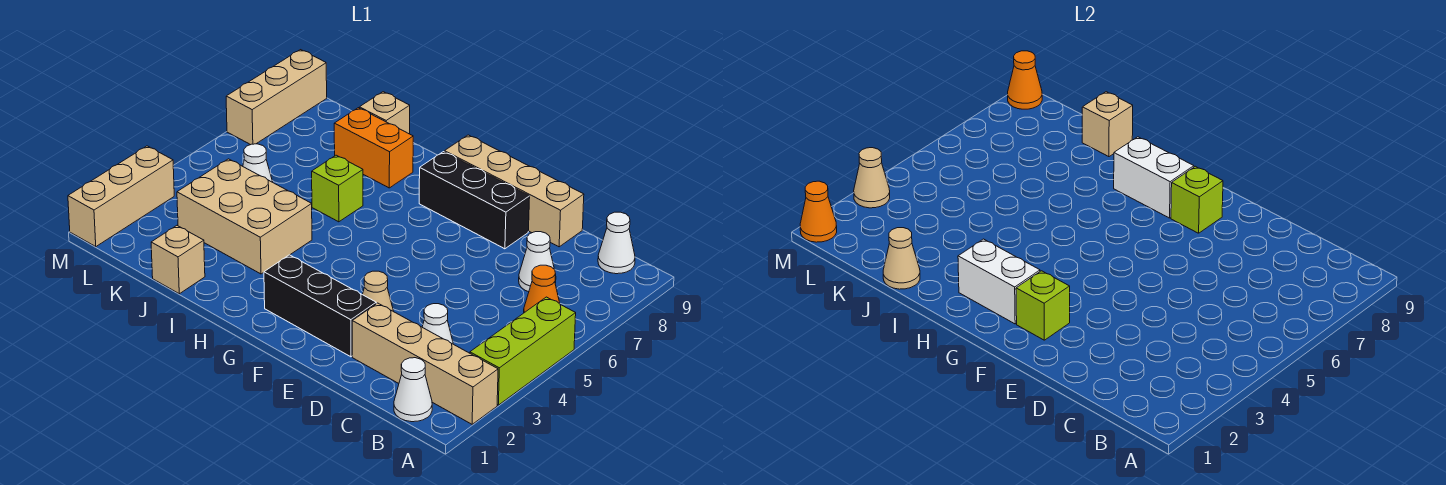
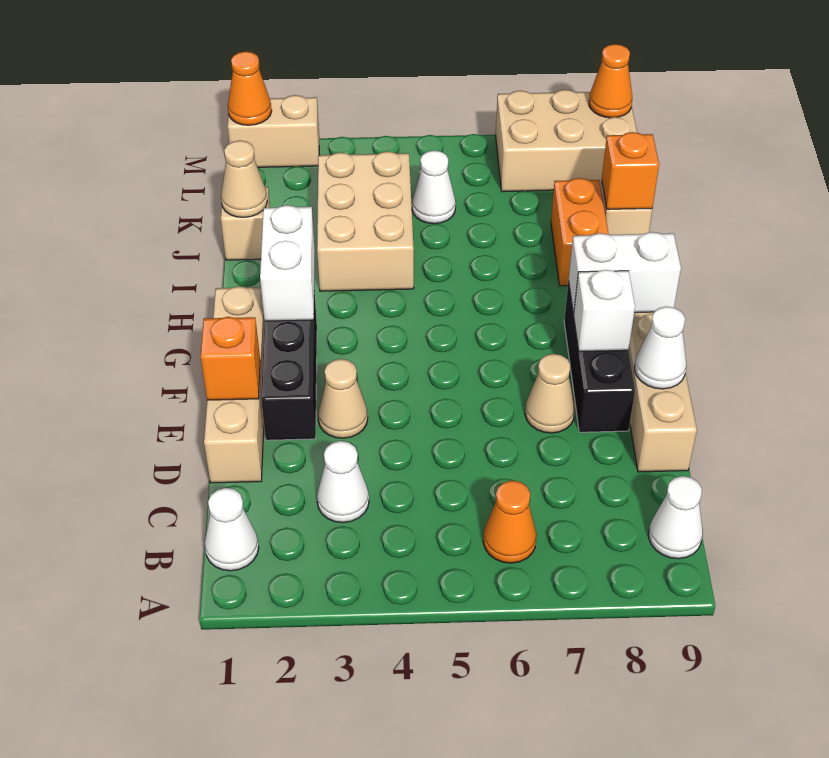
tan brick A2:D2 level 1 -> tan brick D1:G1 level 1
lime brick A3:A5 level 1 -> none
white cone C7 level 1 -> white cone E9 level 2
none -> orange brick E1 level 2
lime brick F2 level 2 -> none
lime brick F8 level 2 -> white brick F8 level 2
white brick G8:H8 level 2 -> white brick G8:G9 level 2
lime brick I6 level 1 -> none
tan brick J9 level 2 -> orange brick J9 level 2
tan brick M1:M3 level 1 -> tan brick M1:M2 level 1
tan cone M3 level 2 -> tan cone E7 level 1
tan brick M7:M9 level 1 -> tan brick L7:M9 level 1

